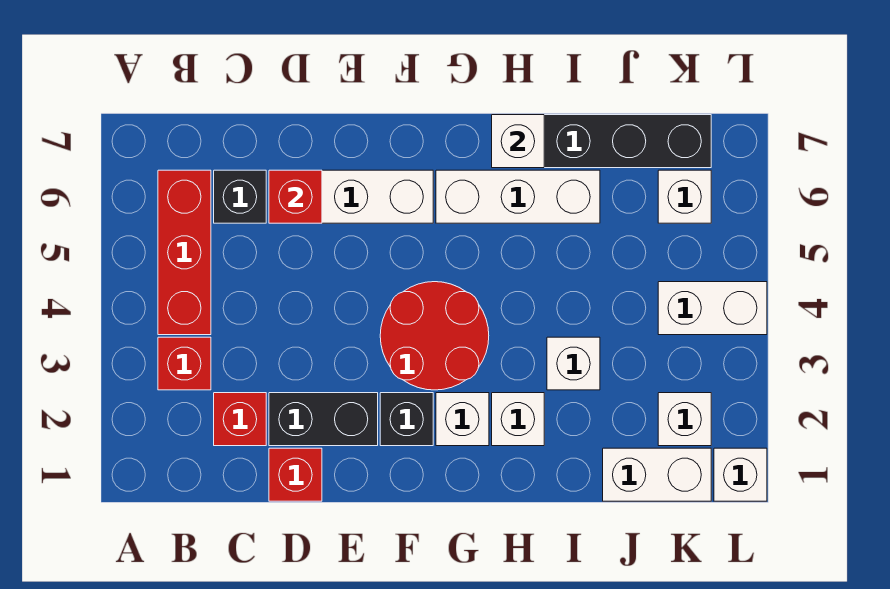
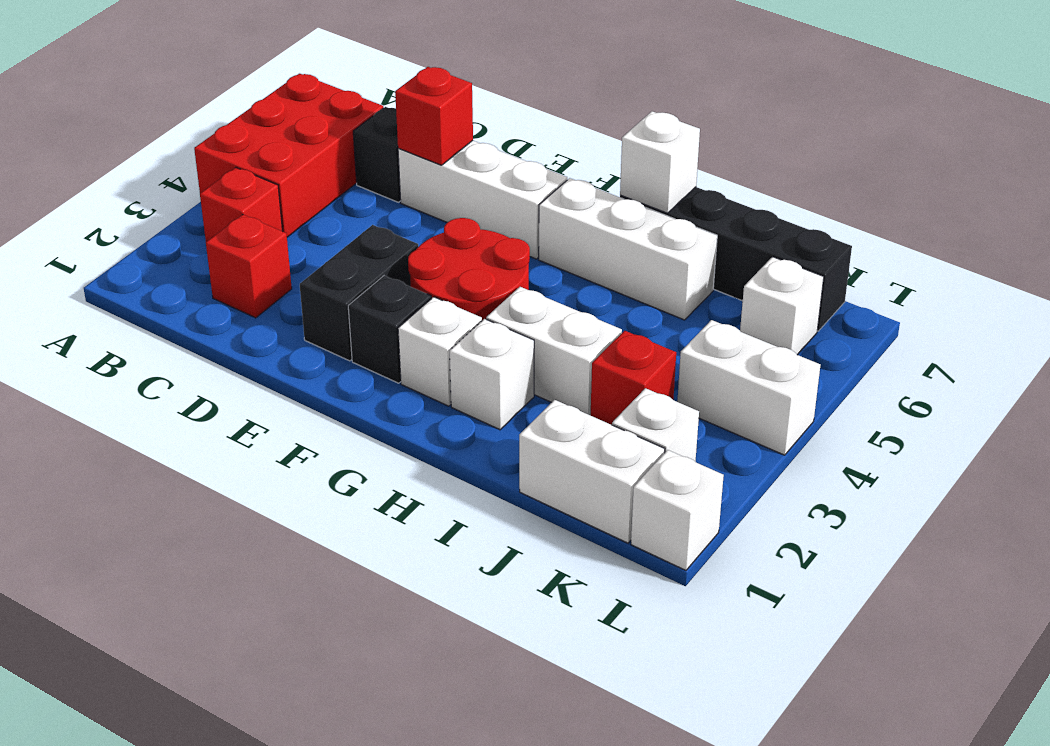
red brick B4:B6 level 1 -> red brick A4:B6 level 1
red brick D1 level 1 -> red brick J3 level 1
black brick D2:E2 level 1 -> black brick E2:E3 level 1
white brick I3 level 1 -> white brick H3:I3 level 1

